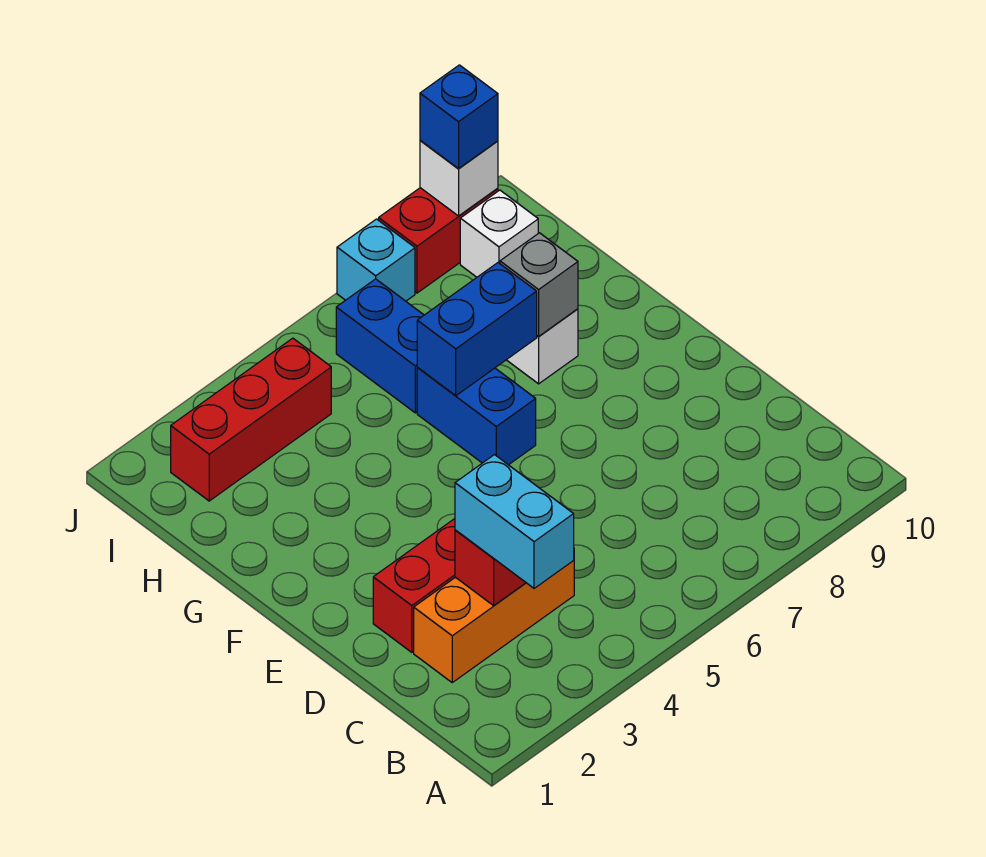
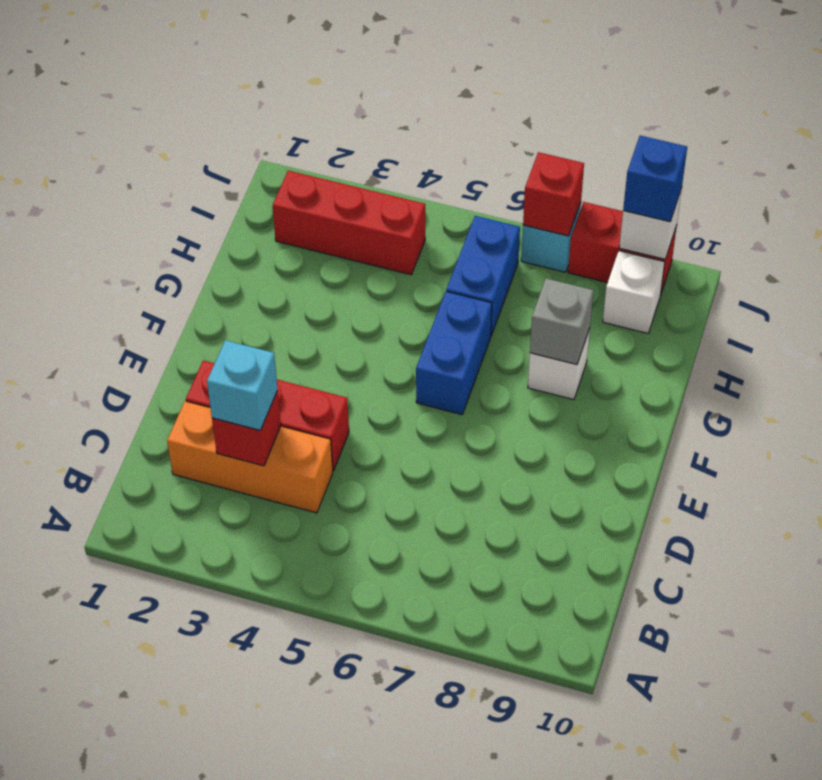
cyan brick B3:C3 level 3 -> cyan brick C3 level 3
blue brick G6:G7 level 2 -> none
none -> red brick J7 level 2

